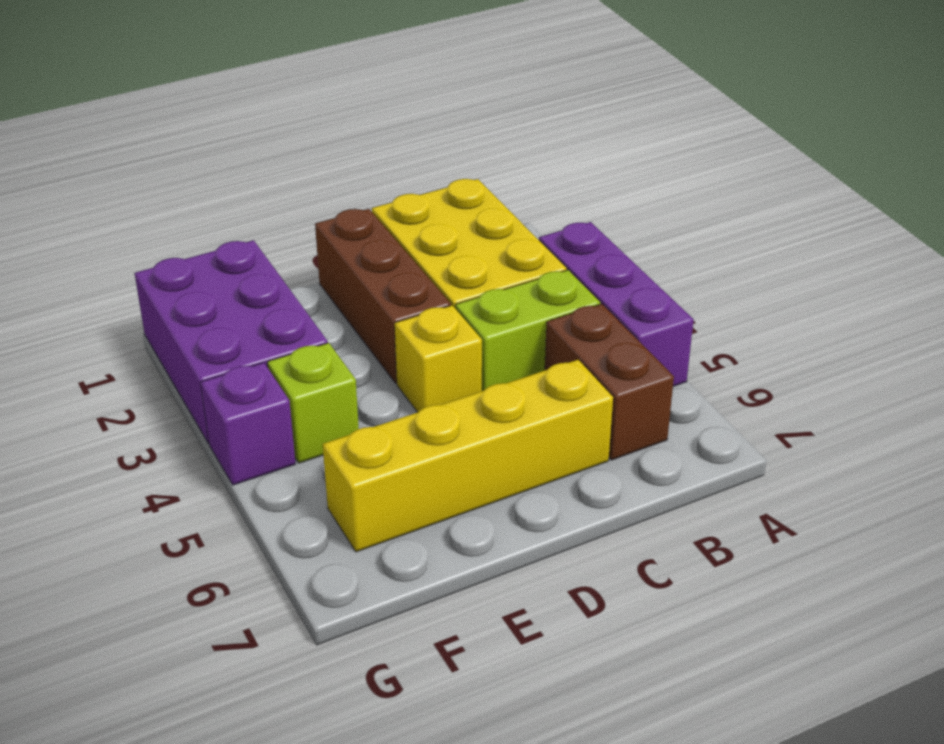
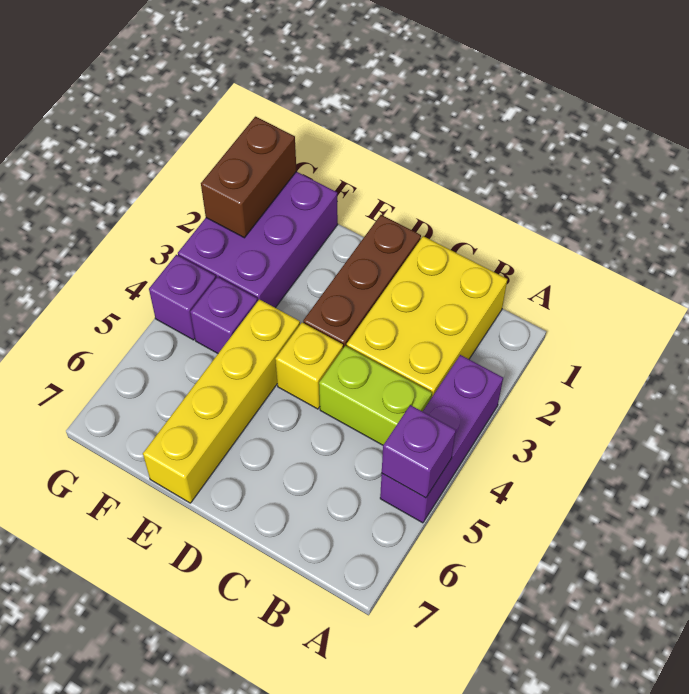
none -> purple brick A5 level 2
brown brick B5:B6 level 1 -> brown brick G1:G2 level 2
yellow brick C6:F6 level 1 -> yellow brick E4:E7 level 1
lime brick F4 level 1 -> purple brick F4 level 1

